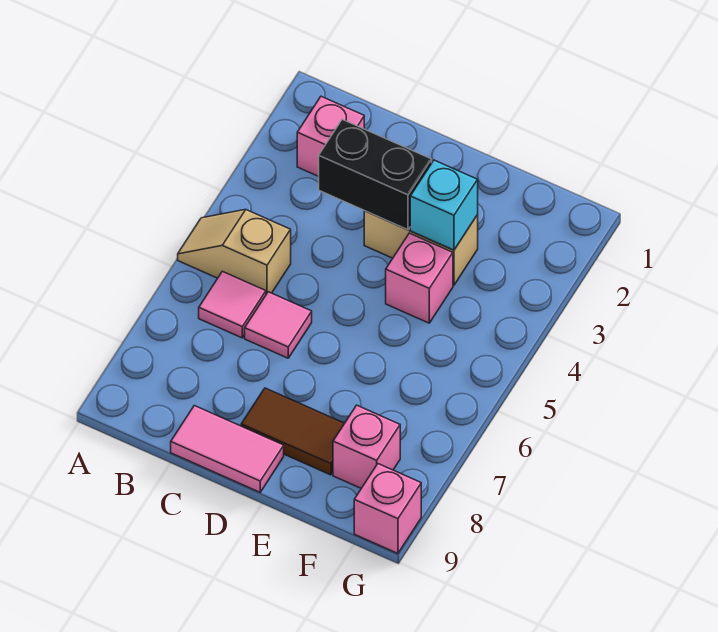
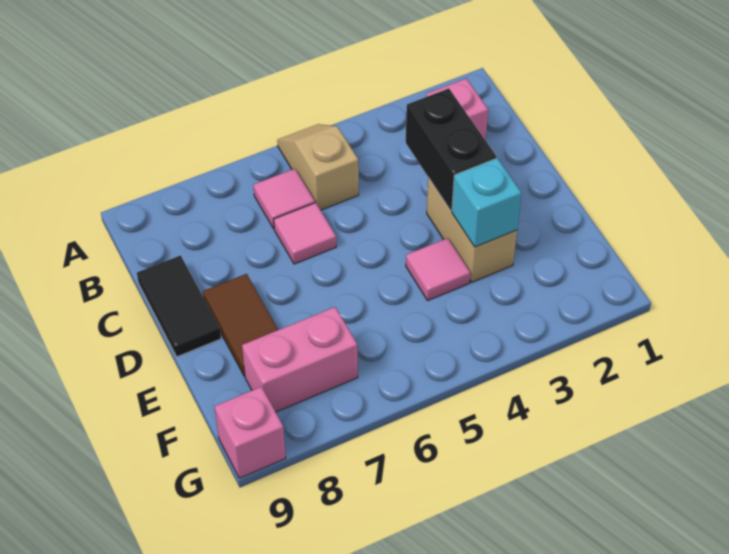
pink tile C9:D9 level 1 -> black tile C9:D9 level 1
pink brick E4 level 1 -> pink tile E4 level 1
pink brick F8 level 1 -> pink brick F7:F8 level 1

